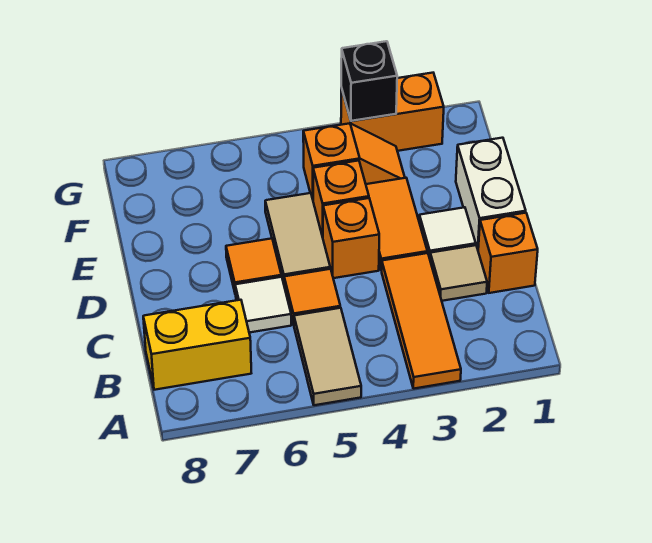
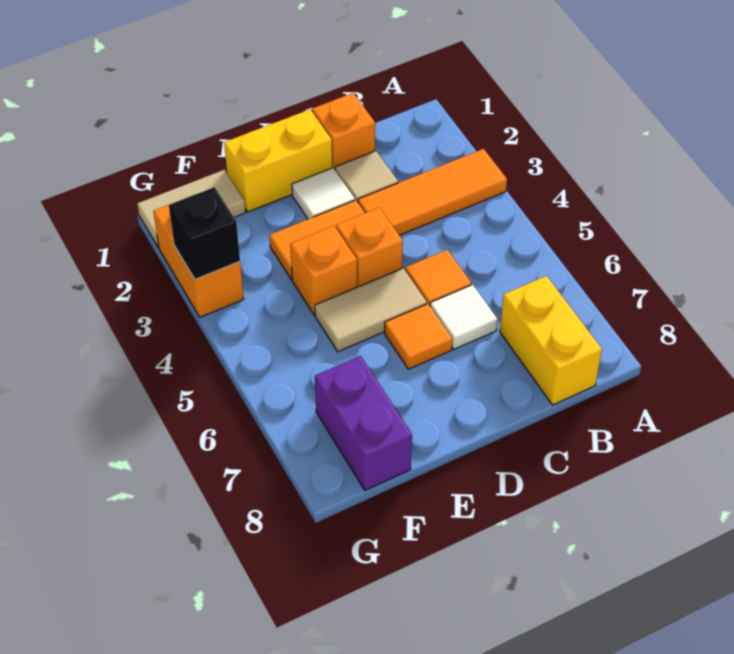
tan tile A5:B5 level 1 -> tan tile F1:G1 level 1
white brick D1:E1 level 1 -> yellow brick D1:E1 level 1
orange slope F3:F4 level 1 top 4 -> none
none -> purple brick F7:F8 level 1

